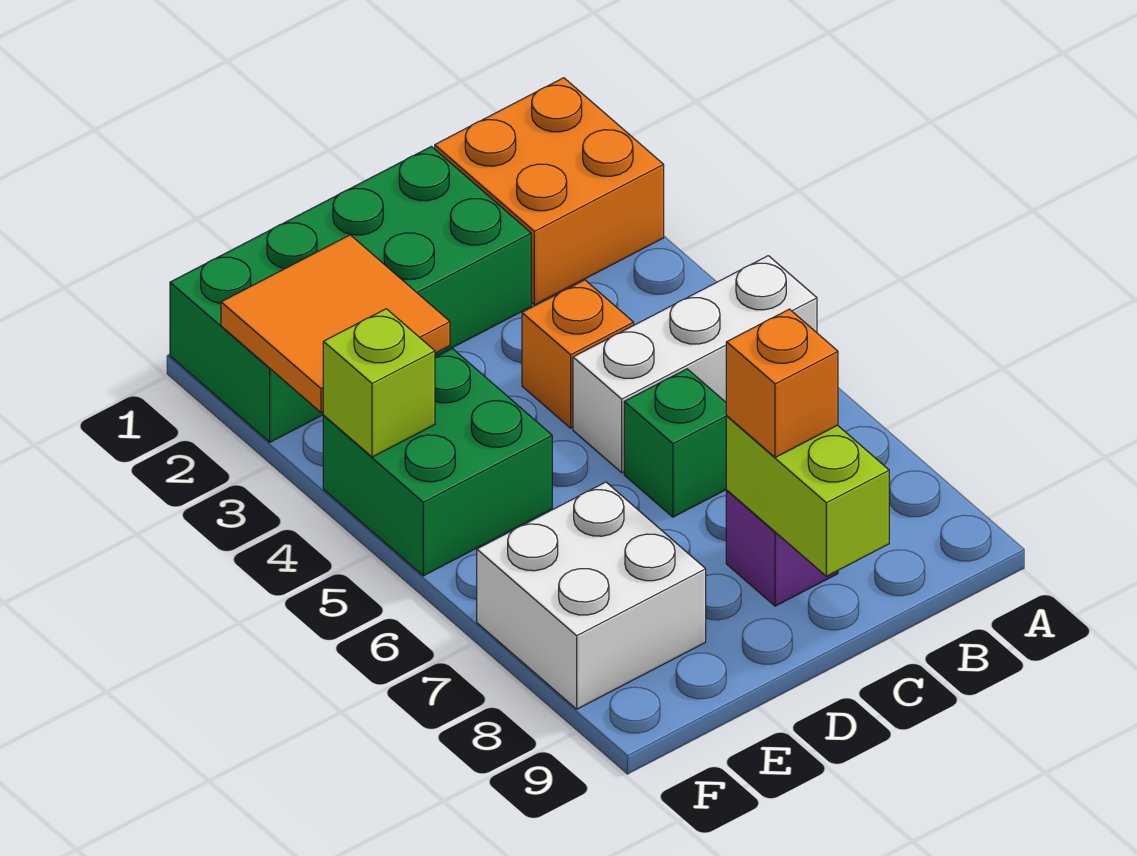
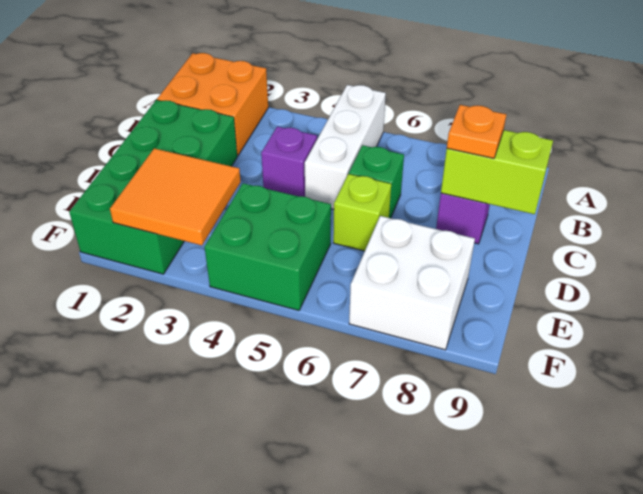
orange brick C4 level 1 -> purple brick C4 level 1
orange brick C8 level 3 -> orange plate C8 level 3
lime brick F4 level 2 -> lime brick D6 level 1

